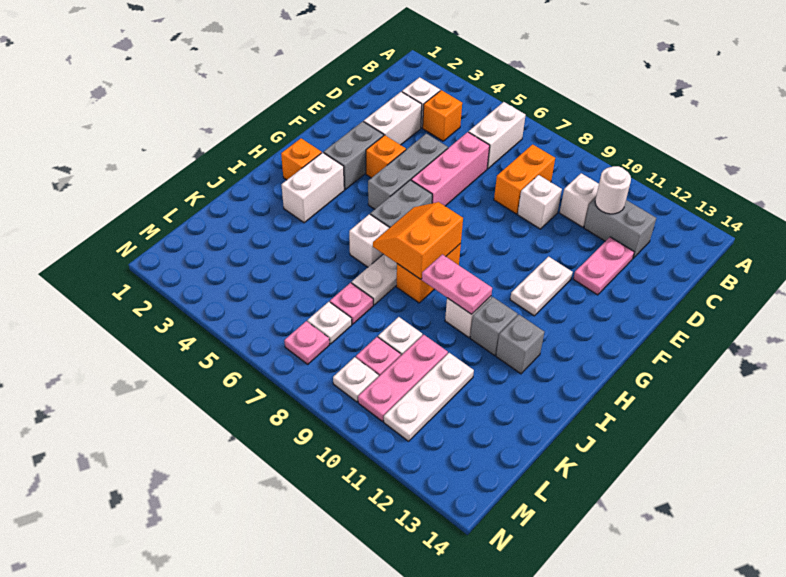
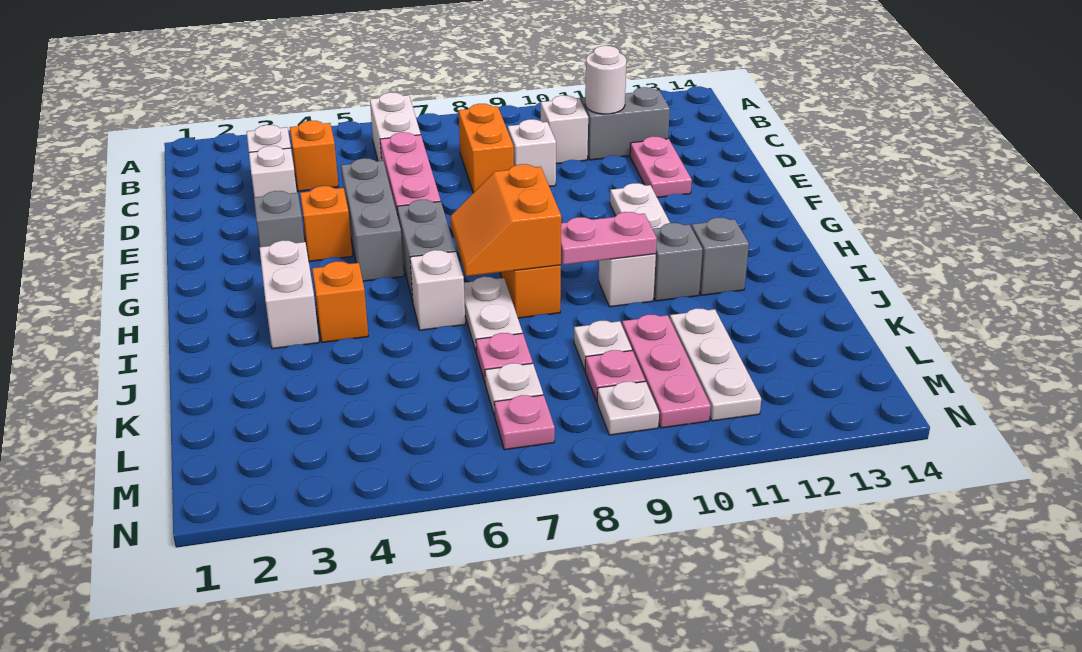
white brick D3:E3 level 1 -> white brick D3 level 1
grey brick F3:G3 level 1 -> grey brick F3 level 1
orange brick H2 level 1 -> orange brick I4 level 1

